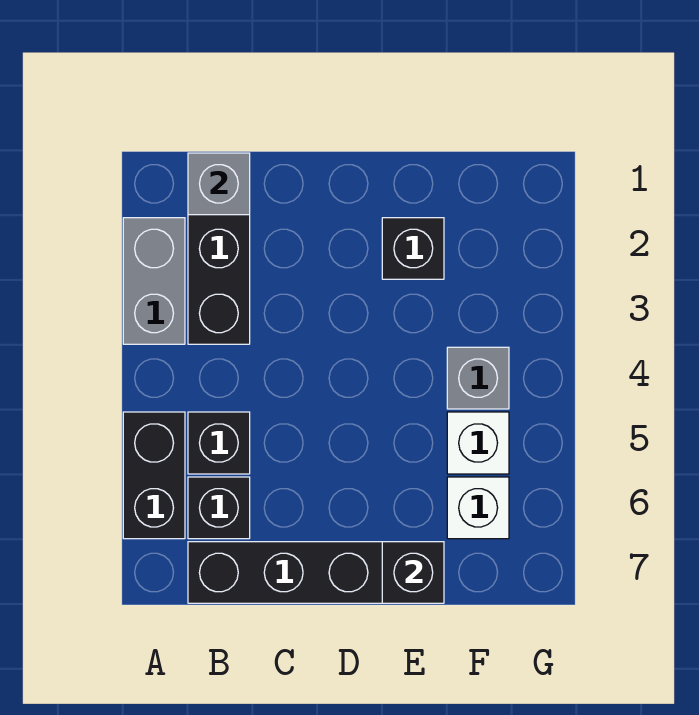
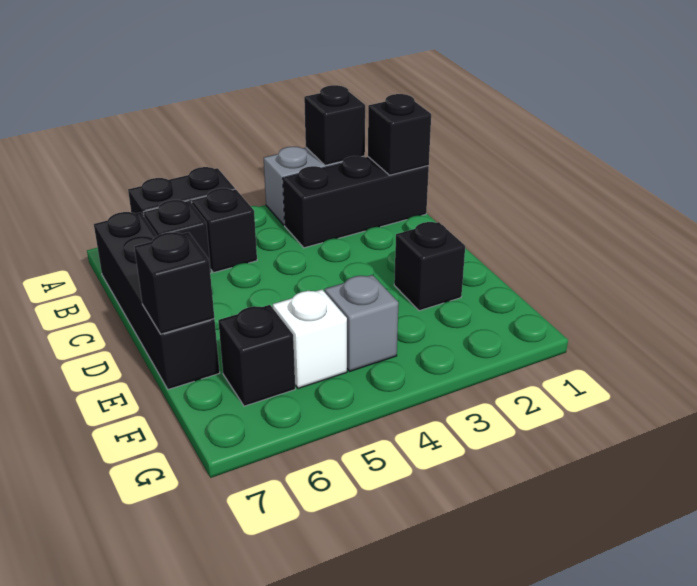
none -> black brick A2 level 2
grey brick B1 level 2 -> black brick B1 level 2
white brick F6 level 1 -> black brick F6 level 1

